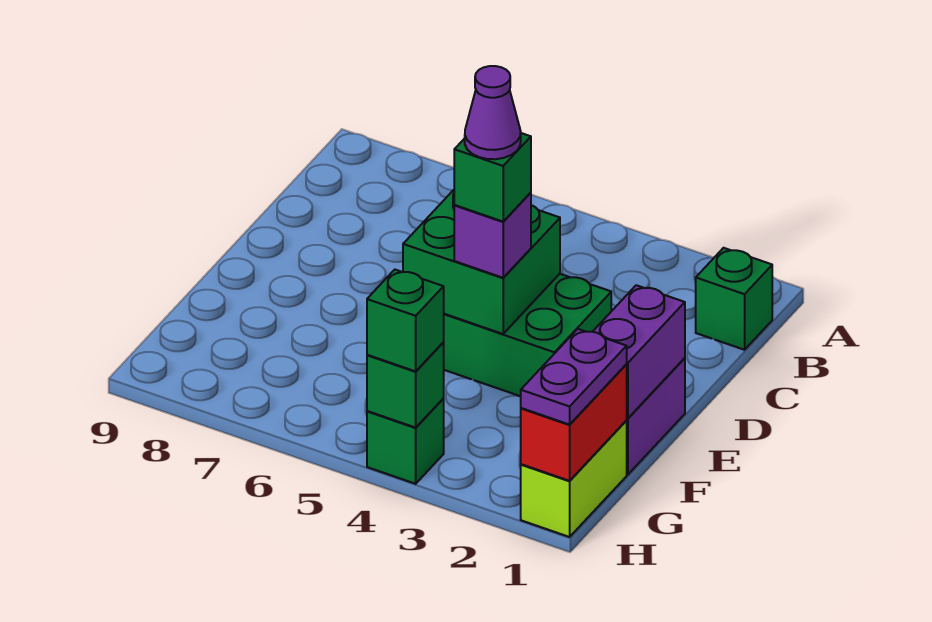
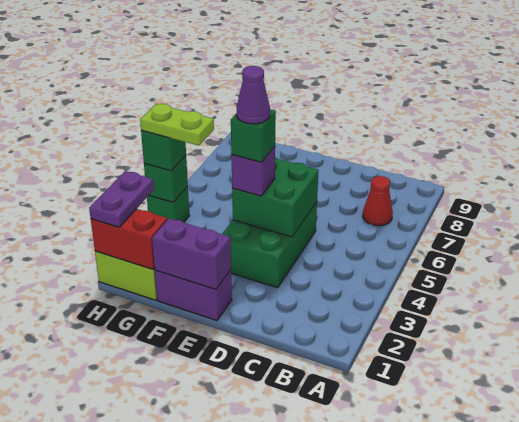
green brick B1 level 1 -> none
none -> red cone B7 level 1
purple plate G1:H1 level 3 -> purple plate H1:H2 level 3
none -> lime plate G4:H4 level 4

